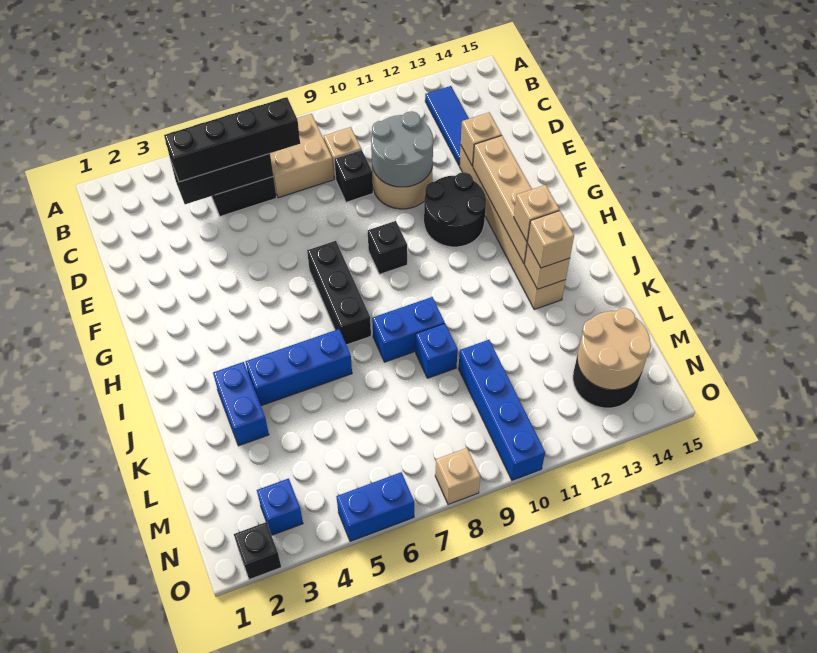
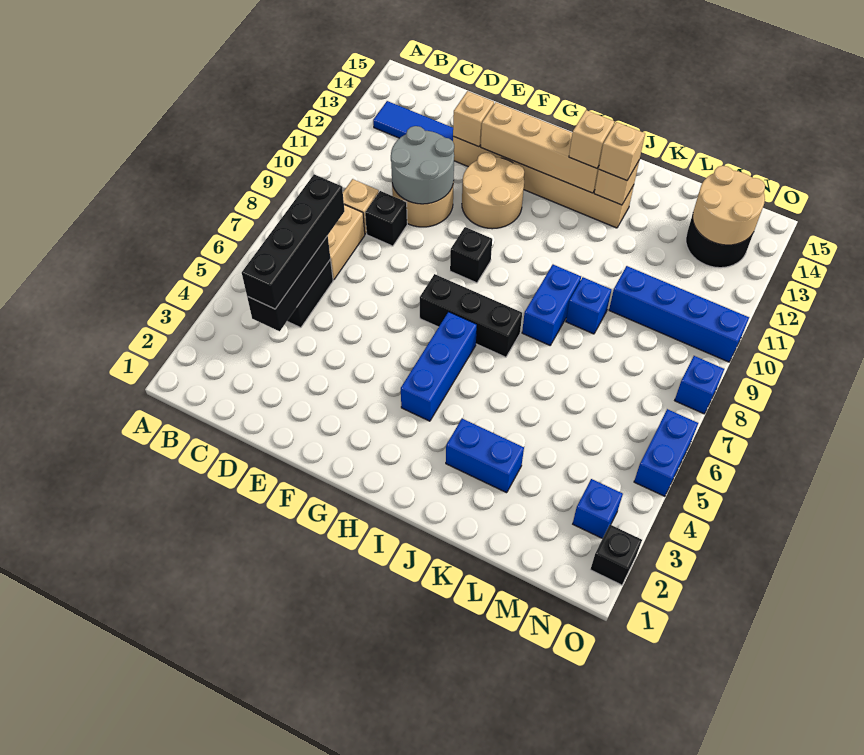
black round brick F11:G12 level 1 -> tan round brick F11:G12 level 1
blue brick J4:J6 level 1 -> blue brick H4:H6 level 1
tan brick O8 level 1 -> blue brick O8 level 1

